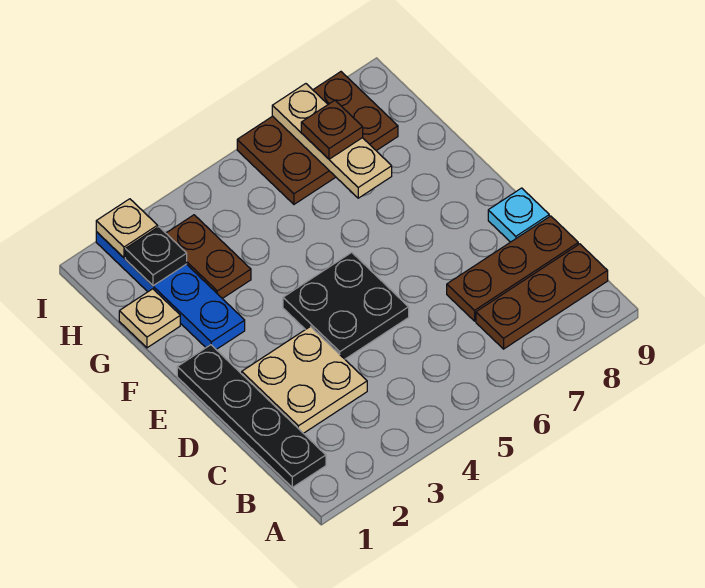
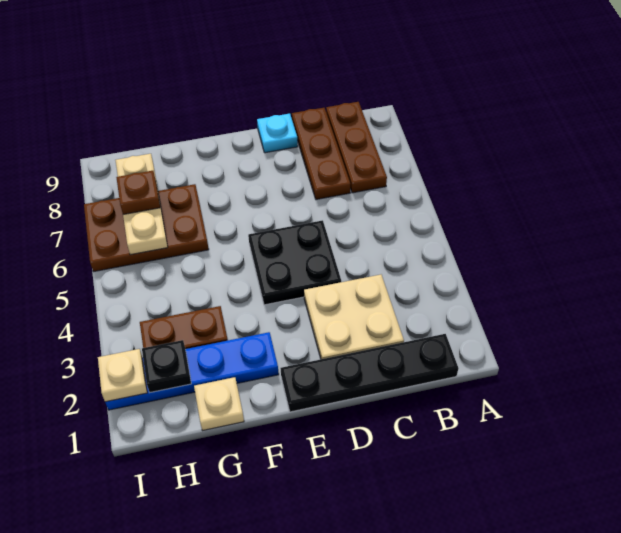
tan plate G7:I7 level 2 -> tan plate H6:H8 level 2
brown plate H6:I8 level 1 -> brown plate G6:I7 level 1

